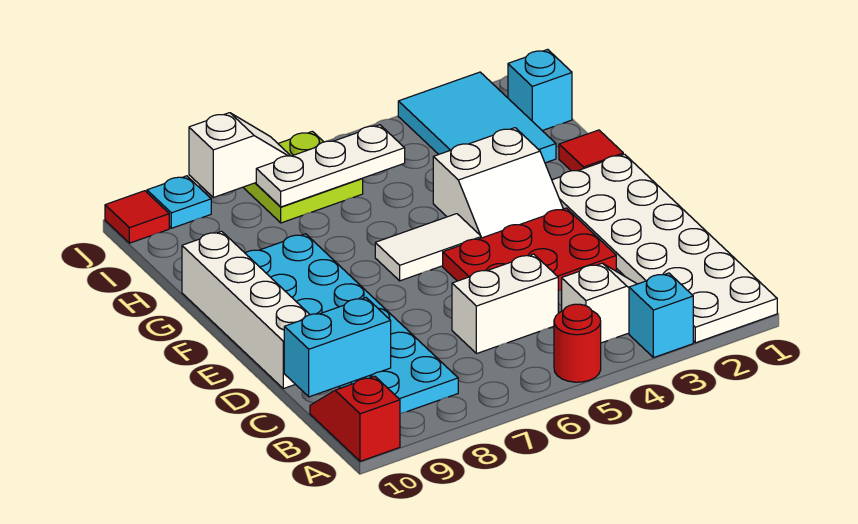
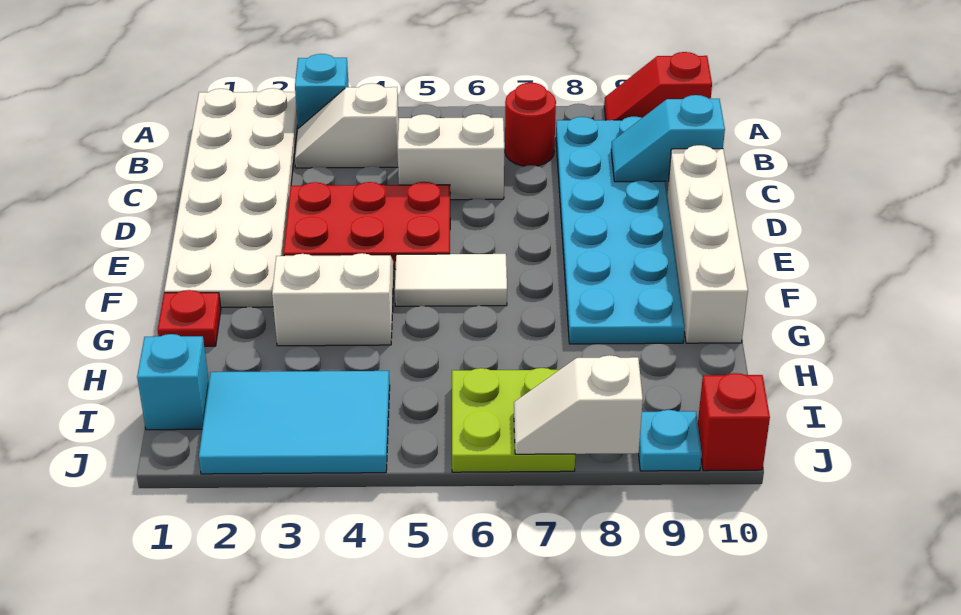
red round brick A5 level 1 -> red round brick B7 level 1
red slope A10:B10 level 1 top A -> red slope A9:A10 level 1 top 10
cyan brick C9:C10 level 2 -> cyan slope C9:C10 level 2 top 10
red tile G1 level 1 -> red plate G1 level 1
cyan tile H2:J3 level 1 -> cyan tile I2:J4 level 1
white plate I5:I7 level 2 -> none
red tile J10 level 1 -> red brick J10 level 1

